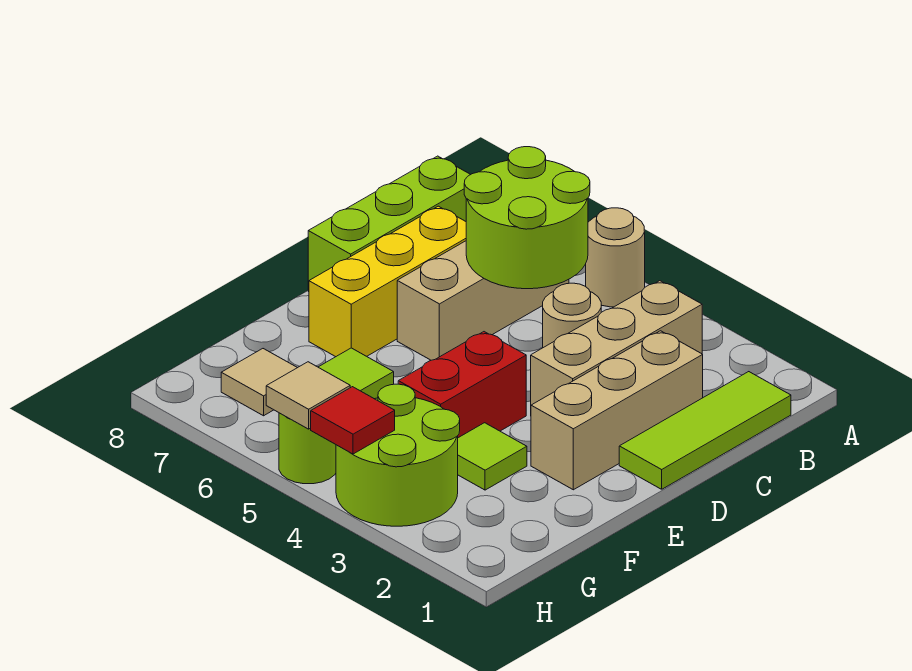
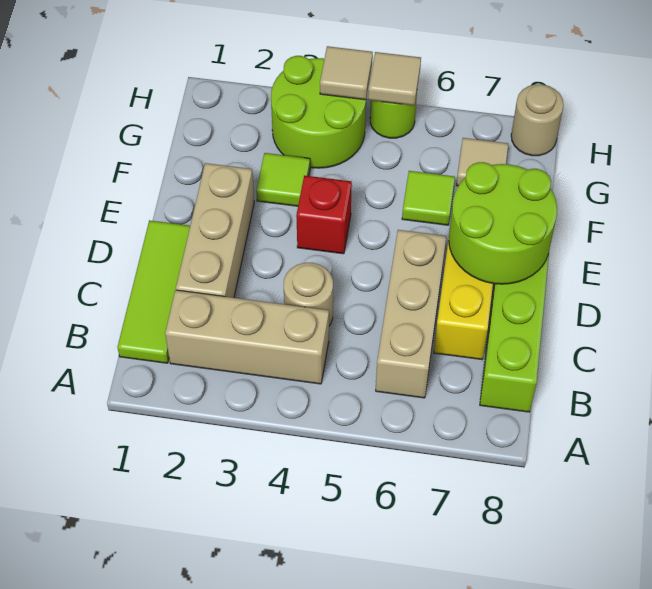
tan round brick A5 level 1 -> tan round brick H8 level 1
tan brick B3:D3 level 1 -> tan brick B2:B4 level 1
lime round brick B5:C6 level 2 -> lime round brick D7:E8 level 2
red brick E4:F4 level 1 -> red brick E4 level 1
red tile H4 level 2 -> tan tile H4 level 2

